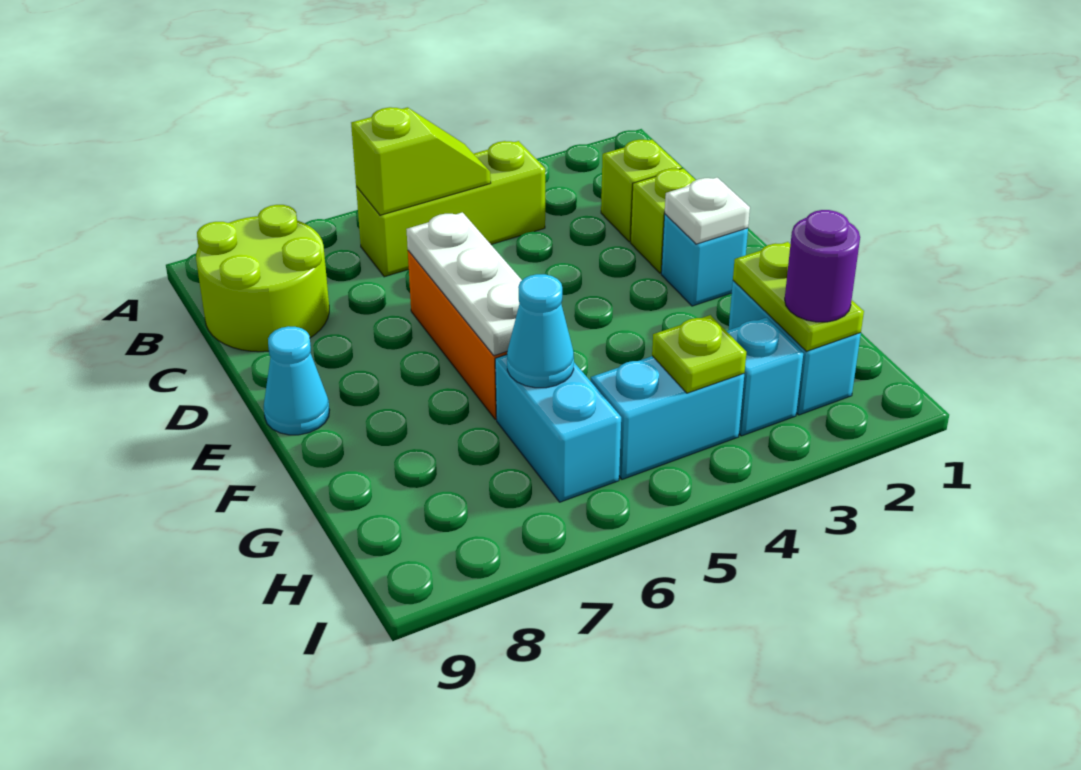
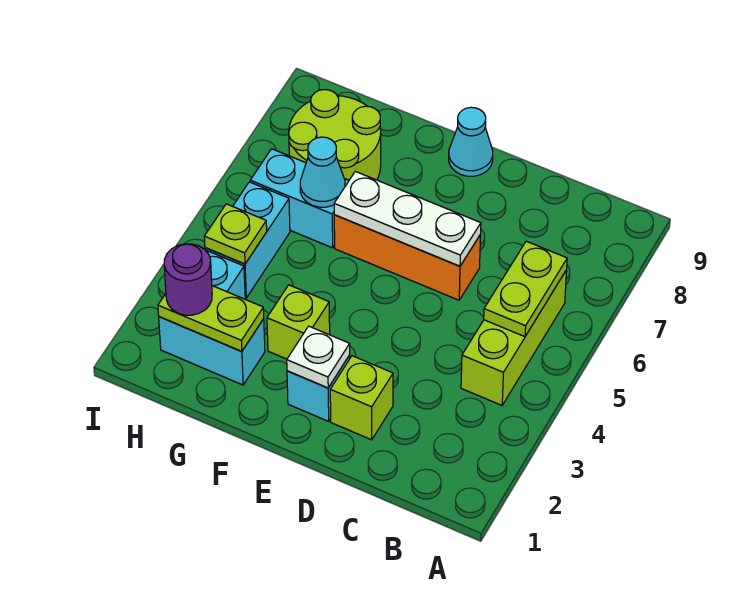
lime slope B5:B6 level 2 top 6 -> lime plate B5:B6 level 2
lime round brick B8:C9 level 1 -> lime round brick G7:H8 level 1
lime brick C2 level 1 -> lime brick F3 level 1

